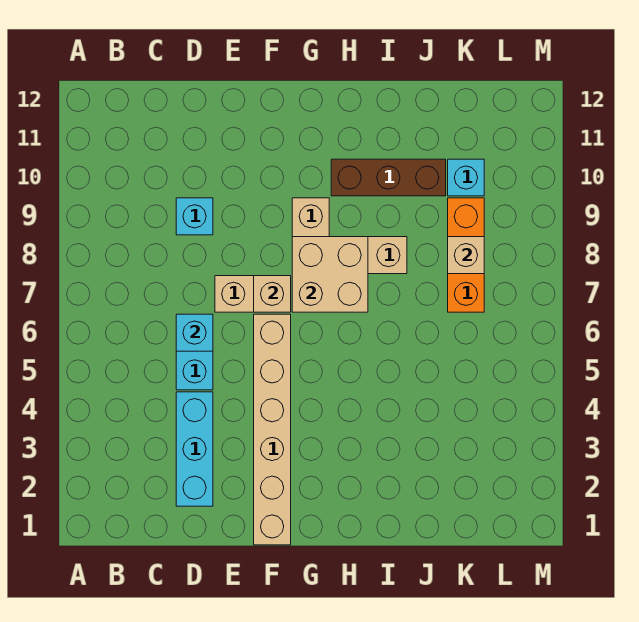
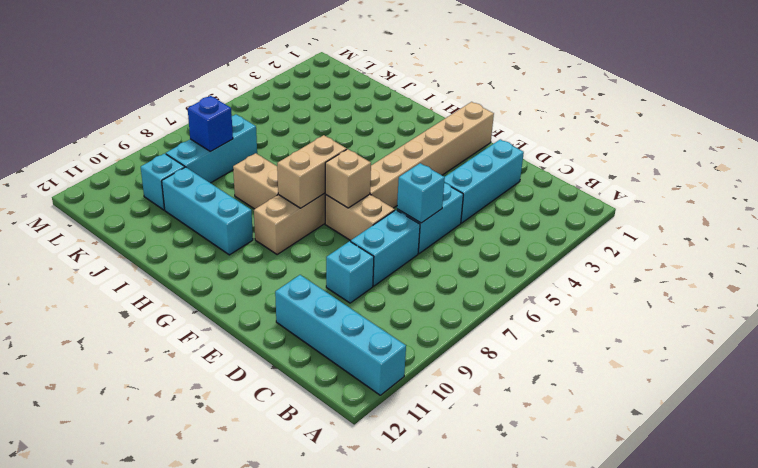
none -> cyan brick A11:D11 level 1
none -> cyan brick D7:D8 level 1
tan brick G7:H8 level 2 -> tan brick G7:G8 level 2
brown brick H10:J10 level 1 -> cyan brick H10:J10 level 1
orange brick K7:K9 level 1 -> cyan brick K7:K9 level 1
tan brick K8 level 2 -> blue brick K8 level 2

